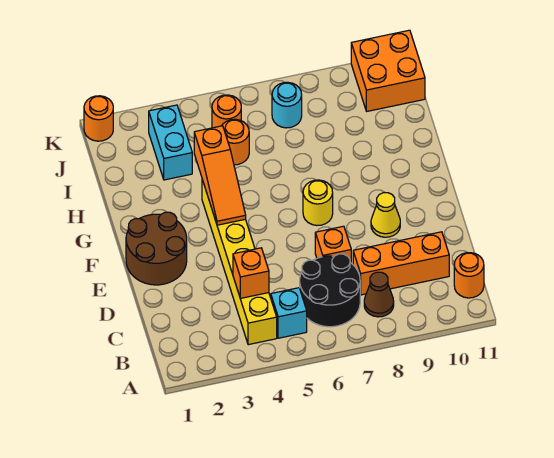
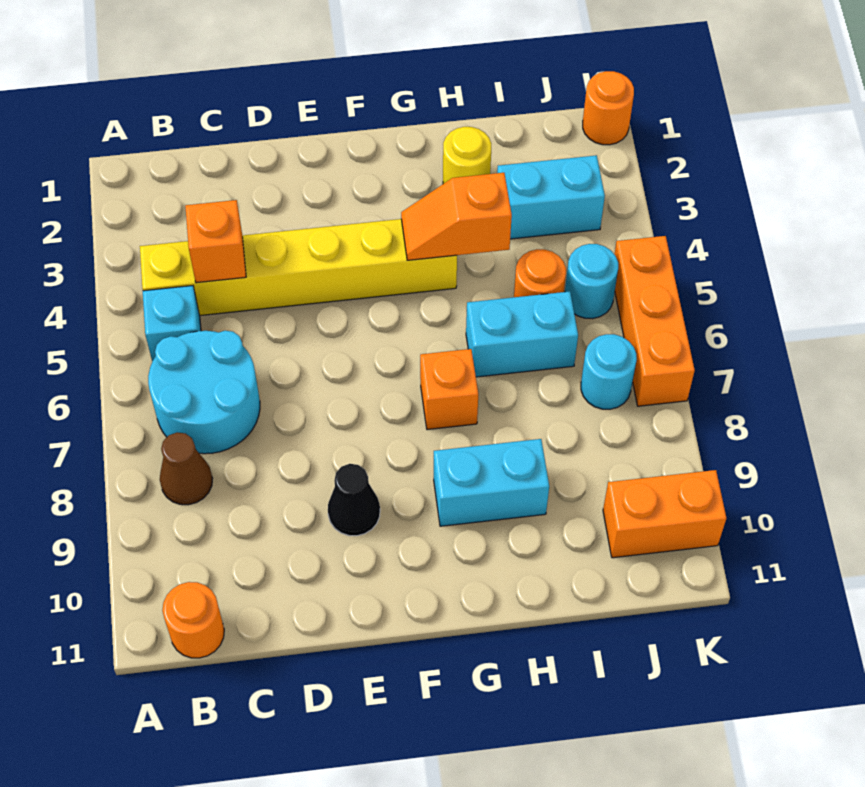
black round brick B6:C7 level 1 -> cyan round brick B6:C7 level 1
orange brick C8:C10 level 1 -> orange brick K5:K7 level 1
orange brick D7 level 1 -> orange brick G7 level 1
brown round brick E1:F2 level 1 -> none
yellow cone E9 level 1 -> black cone E9 level 1
orange slope F4:H4 level 2 top H -> orange slope G4:H4 level 2 top H
yellow round brick F7 level 1 -> yellow round brick H2 level 1
none -> cyan brick G9:H9 level 1
none -> cyan brick H6:I6 level 1
orange round brick J5 level 1 -> cyan round brick J5 level 1
orange brick J10:K11 level 1 -> orange brick J10:K10 level 1

